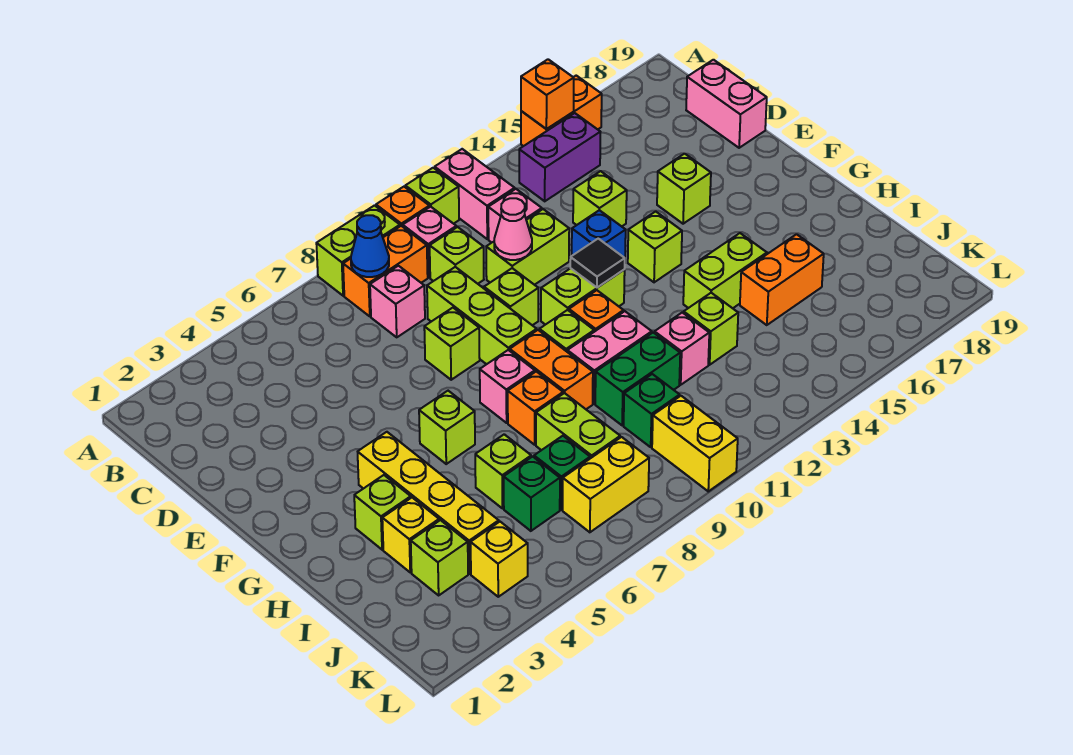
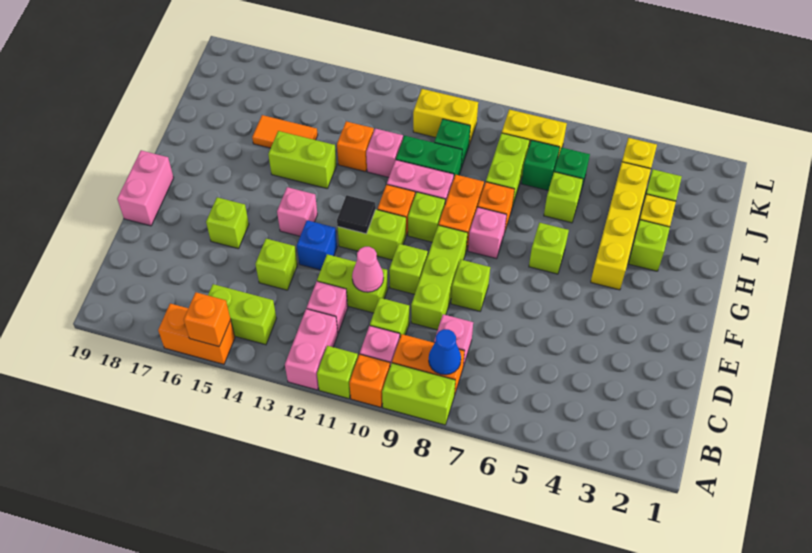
purple brick B14:B15 level 1 -> lime brick B14:B15 level 1
pink brick C19:D19 level 1 -> pink brick E19:F19 level 1
lime brick F14 level 1 -> pink brick F14 level 1
lime brick I13 level 1 -> orange brick I13 level 1
orange brick I15:I16 level 1 -> orange tile I15:I16 level 1
yellow brick K10:L10 level 1 -> yellow brick K10:K11 level 1

